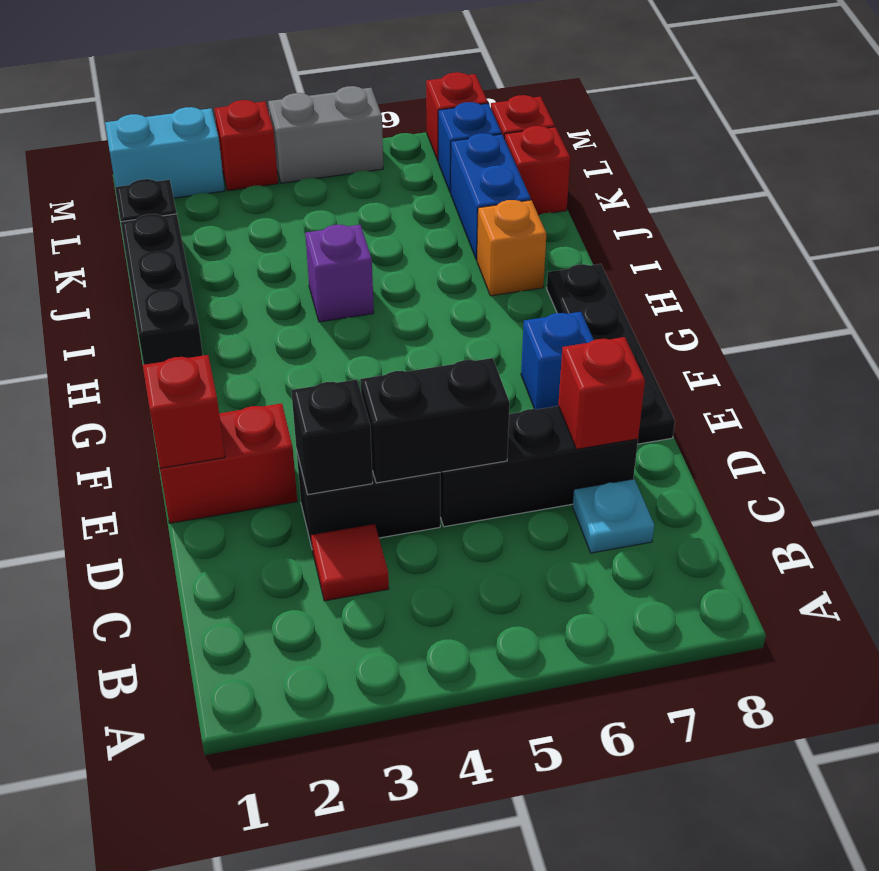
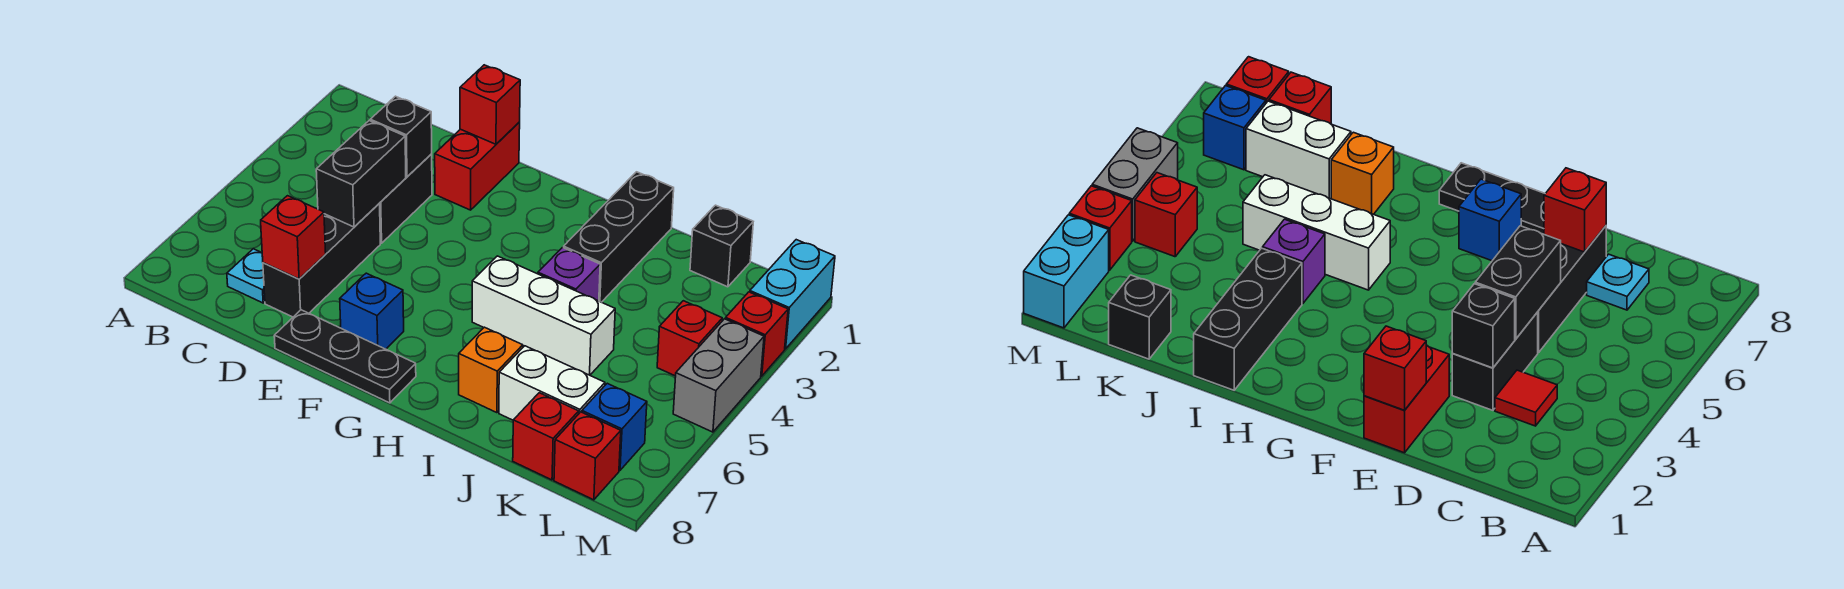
black plate E8:H8 level 1 -> black plate E8:G8 level 1
black brick H1:J1 level 1 -> black brick I1:I3 level 1
none -> white brick H5:J5 level 1
blue brick J7:K7 level 1 -> white brick J7:K7 level 1
red brick M7 level 1 -> red brick L4 level 1

